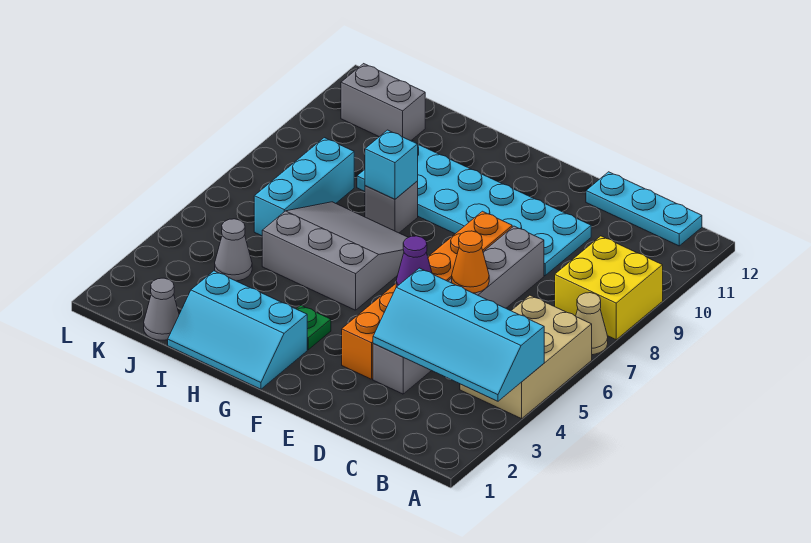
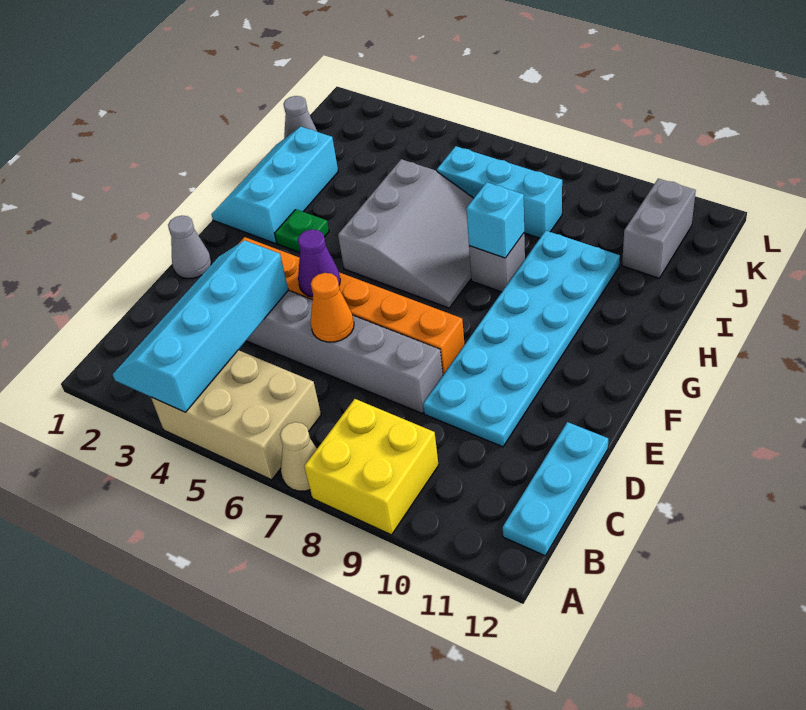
grey cone J4 level 1 -> grey cone E1 level 1

